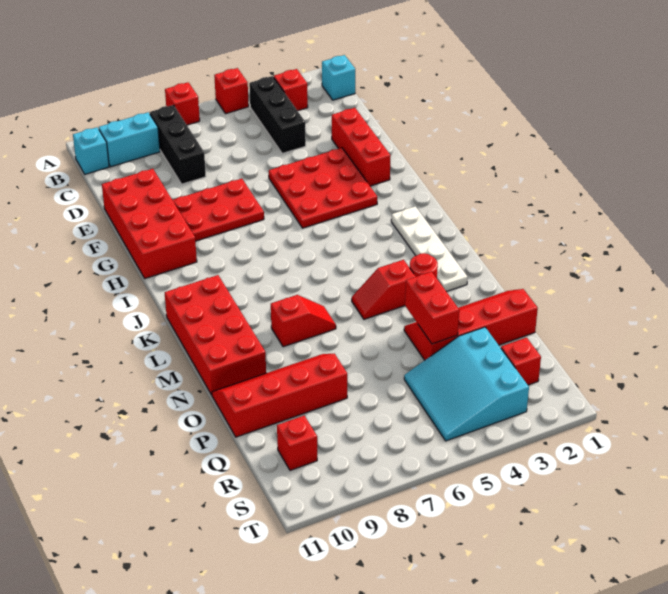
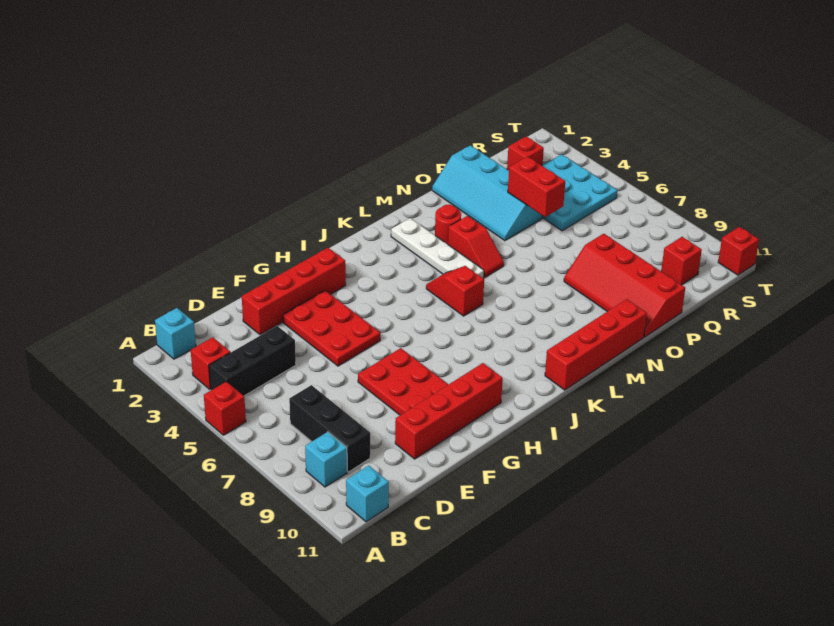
red brick A7 level 1 -> red brick T11 level 1
black brick B8:D8 level 1 -> black brick C7:C9 level 1
cyan brick B9:B10 level 1 -> cyan brick B9 level 1
red brick E2:G2 level 1 -> red brick E2:H2 level 1
red brick E10:H11 level 1 -> red brick E10:H10 level 1
red plate F3:H5 level 1 -> red plate F3:G5 level 1
white plate J2:M2 level 1 -> white plate L2:L5 level 1
red brick K10:N11 level 1 -> red brick K11:N11 level 1
red slope M7:M8 level 1 top 8 -> red slope K5:K6 level 1 top 6
red slope O1:P4 level 1 top P -> cyan slope O1:P4 level 1 top P
red brick O4:P4 level 2 -> red brick P4:P5 level 2
cyan slope Q3:S5 level 1 top 3 -> cyan plate Q3:S5 level 1

